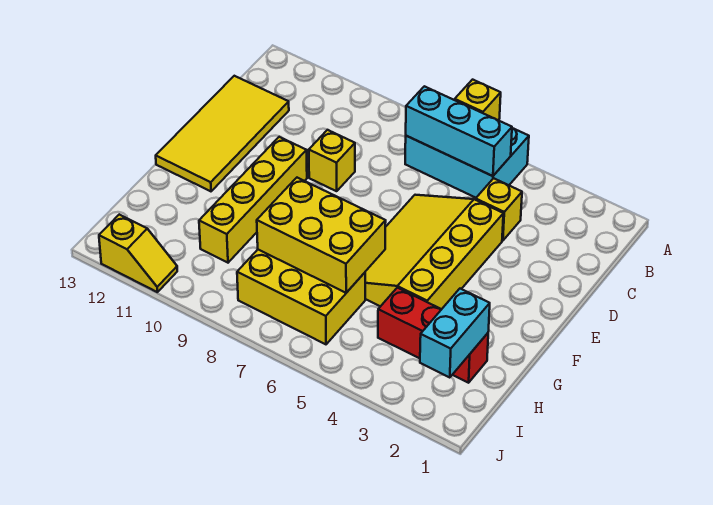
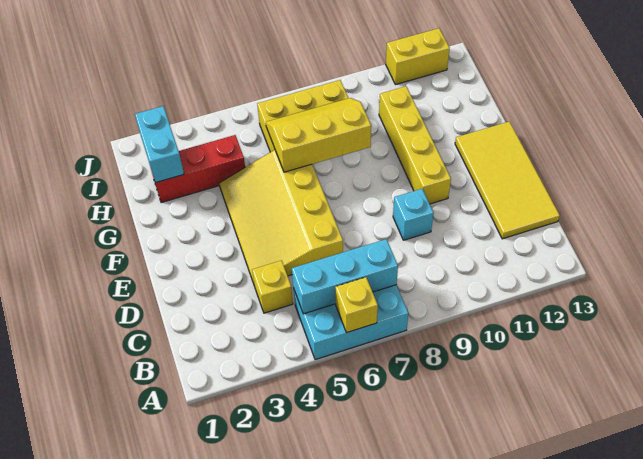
yellow slope D4:G6 level 1 top 4 -> yellow slope D4:G6 level 1 top 6
yellow brick D9 level 1 -> cyan brick D9 level 1
yellow brick G6:H8 level 2 -> yellow slope G6:H8 level 2 top G
yellow slope J11:J12 level 1 top 12 -> yellow brick J11:J12 level 1

